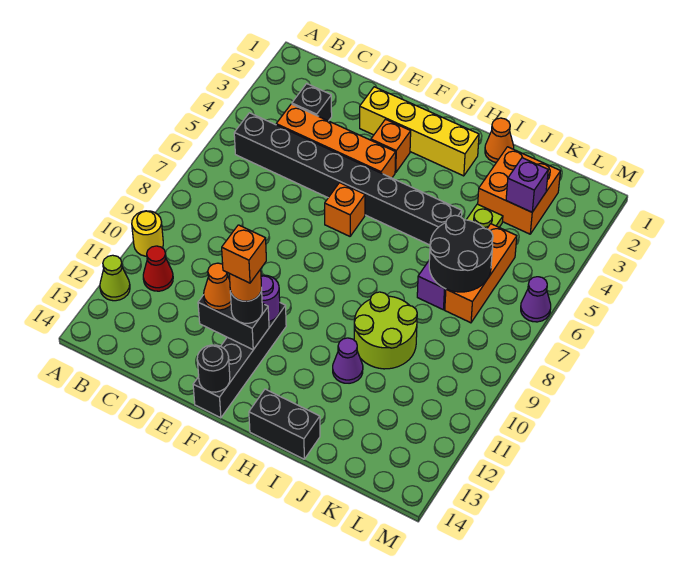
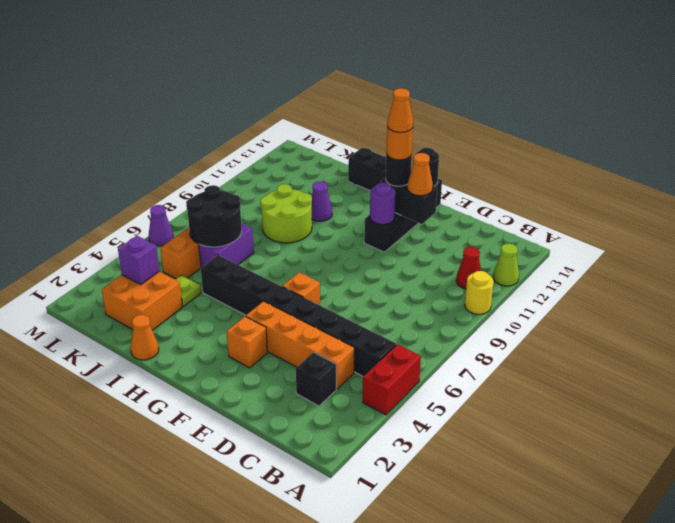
none -> red brick A4:A5 level 1
yellow brick E2:H2 level 1 -> none
orange brick F12 level 5 -> orange cone F12 level 5

